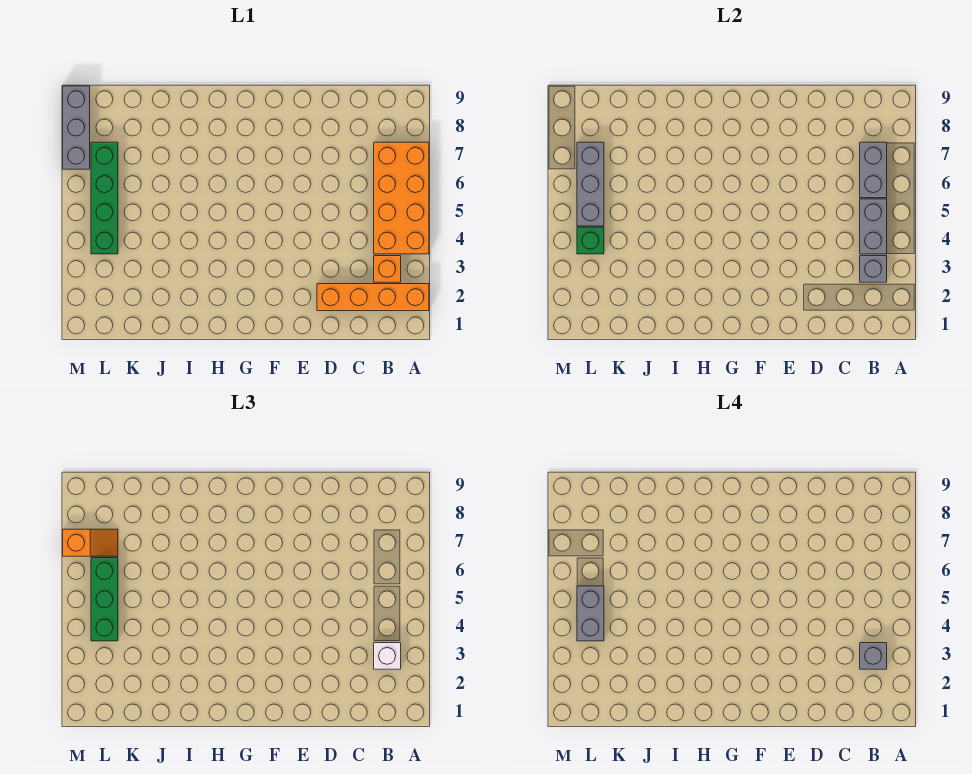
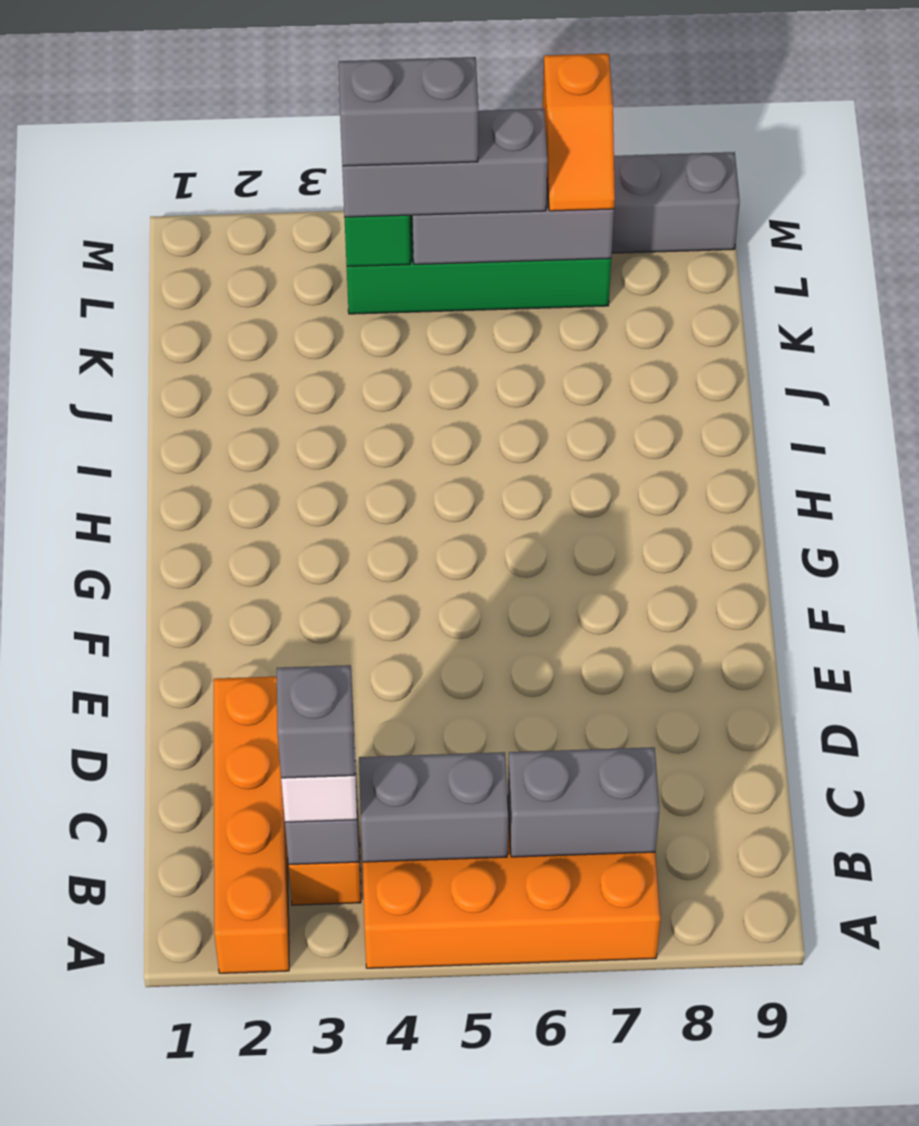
green brick L4:L6 level 3 -> grey brick L4:L6 level 3

